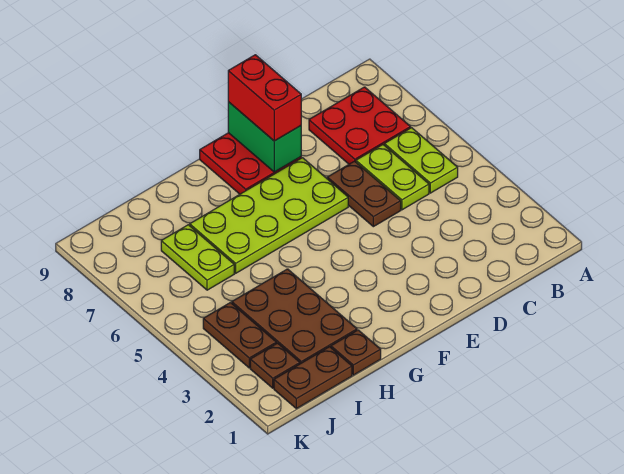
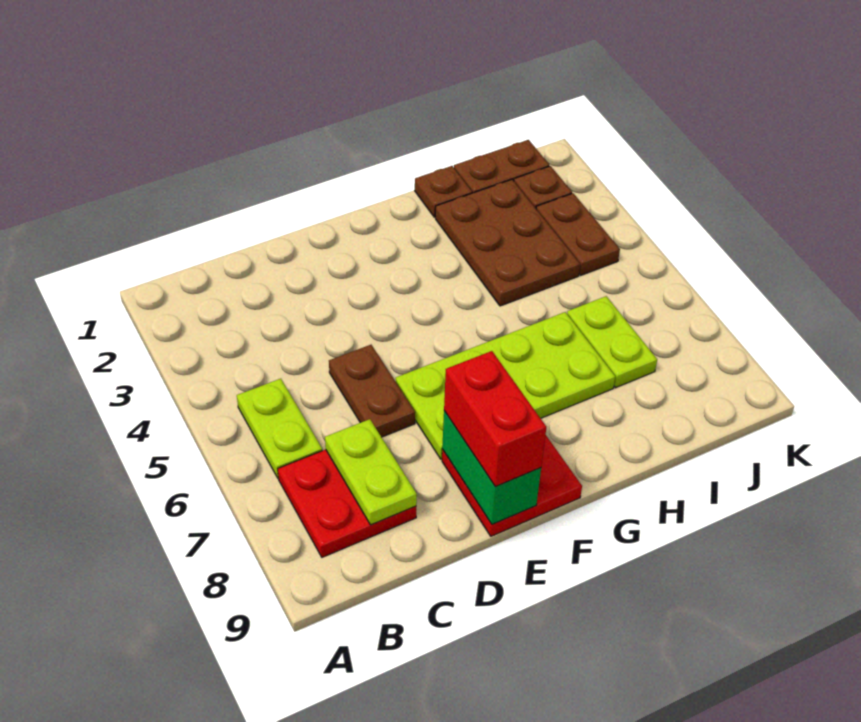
lime plate C5:C6 level 1 -> lime plate C7:C8 level 2

